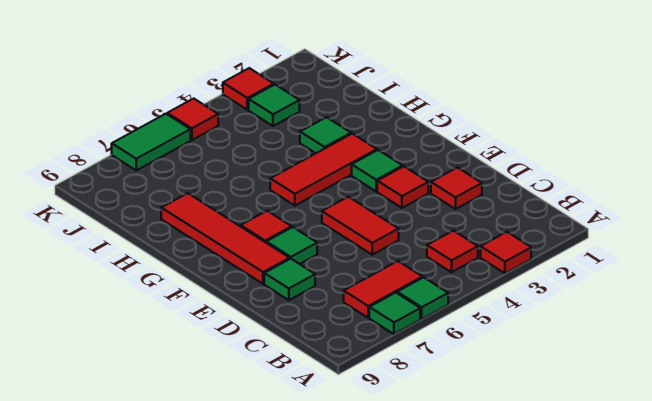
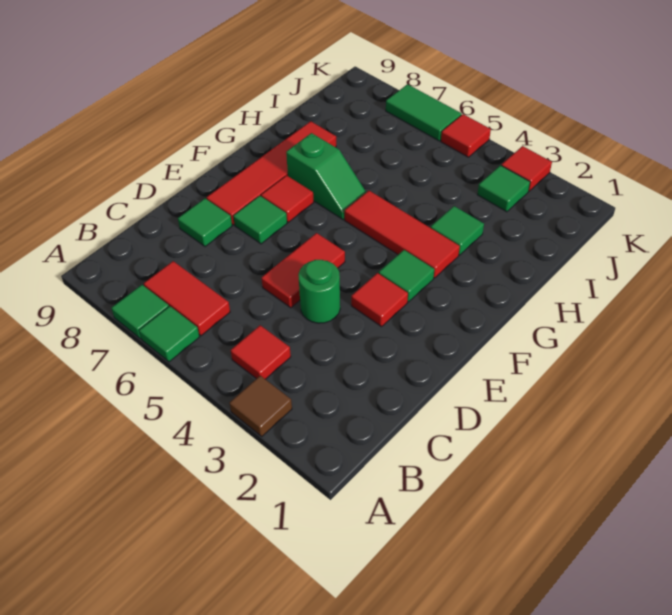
red tile A3 level 1 -> brown tile A3 level 1
red tile D2 level 1 -> none
none -> green round brick D4 level 1
none -> green slope G6:G7 level 1 top 7

